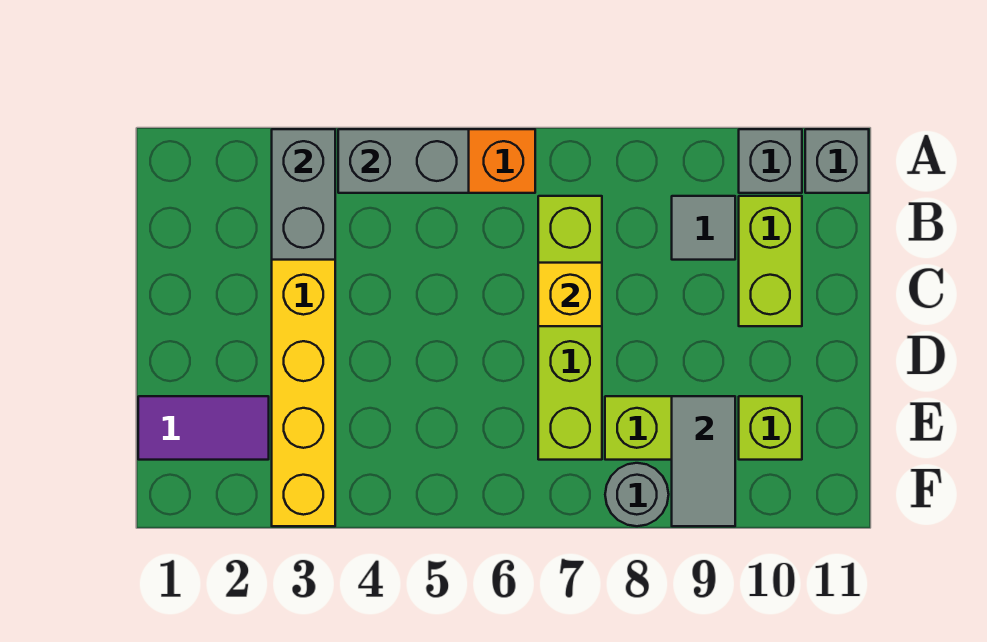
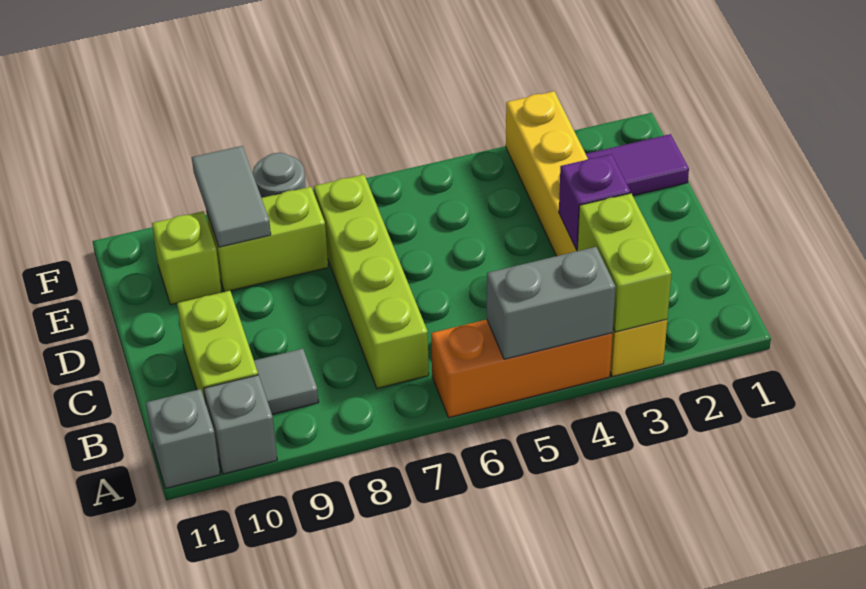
grey brick A3:B3 level 2 -> lime brick A3:B3 level 2
none -> purple brick C3 level 2
yellow brick C7 level 2 -> none

